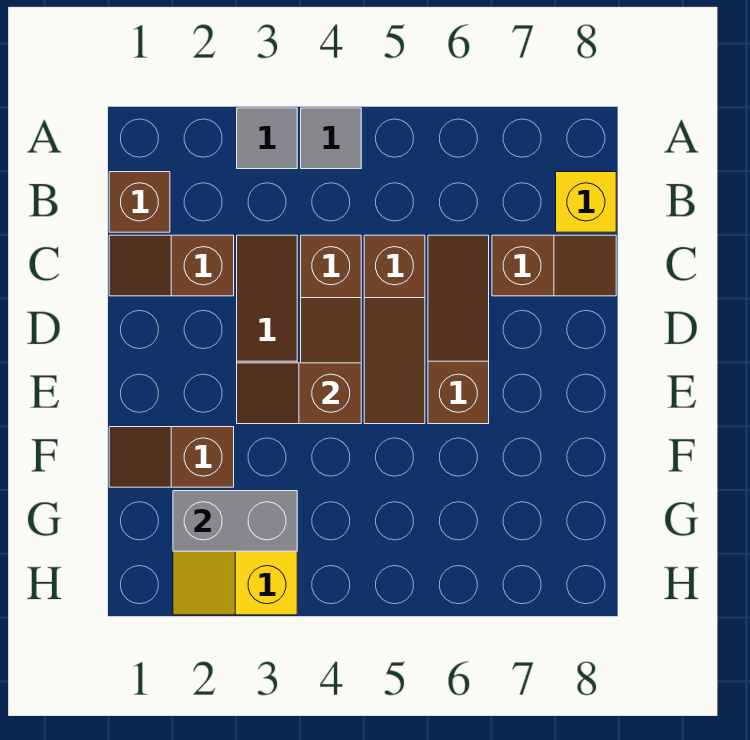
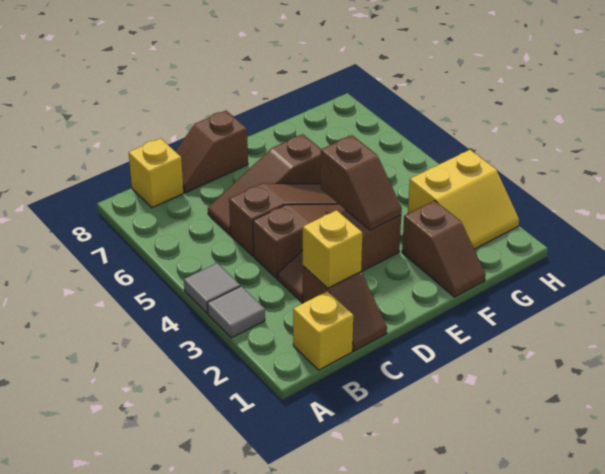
brown brick B1 level 1 -> yellow brick B1 level 1
none -> yellow brick C2 level 2
brown slope C7:C8 level 1 top 7 -> brown slope C8:D8 level 1 top D
grey brick G2:G3 level 2 -> none

